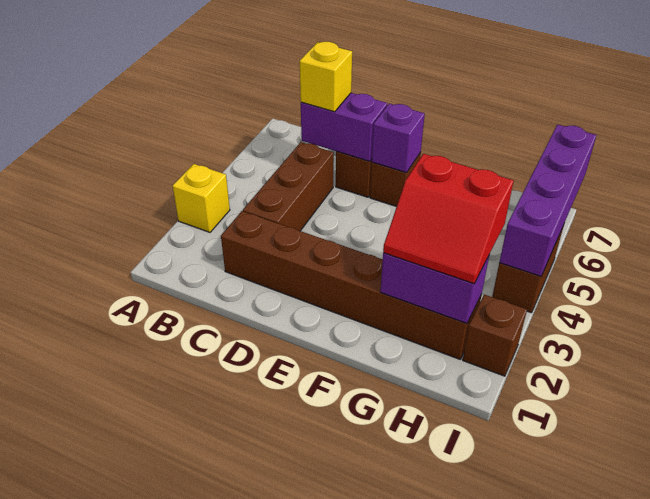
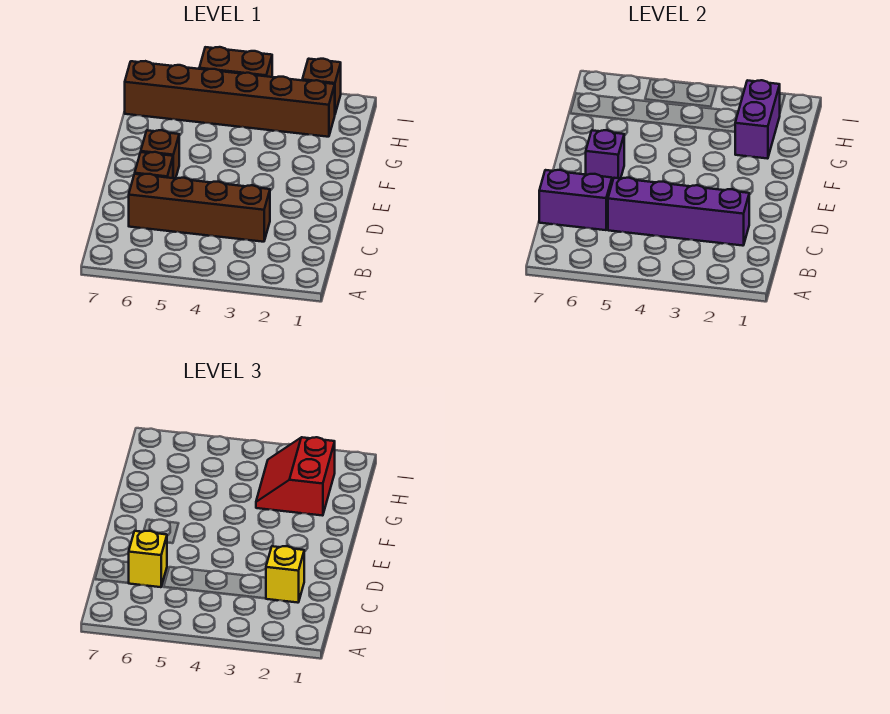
yellow brick A3 level 1 -> yellow brick C2 level 3
brown brick C2:H2 level 1 -> brown brick H2:H7 level 1
brown brick C3:C5 level 1 -> brown brick C3:C6 level 1
purple brick C6:D6 level 2 -> purple brick C6:C7 level 2
red slope G2:H3 level 3 top 3 -> red slope G2:H3 level 3 top 2
purple brick I4:I7 level 2 -> purple brick C2:C5 level 2

